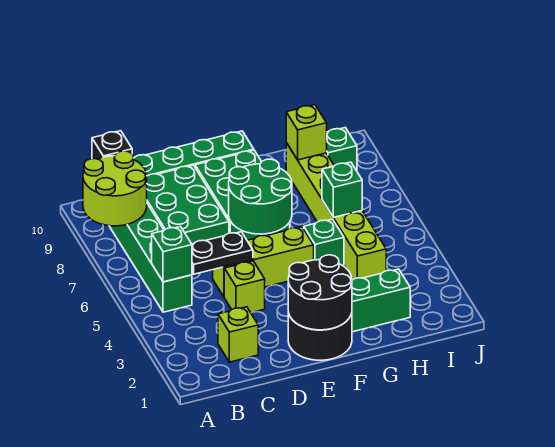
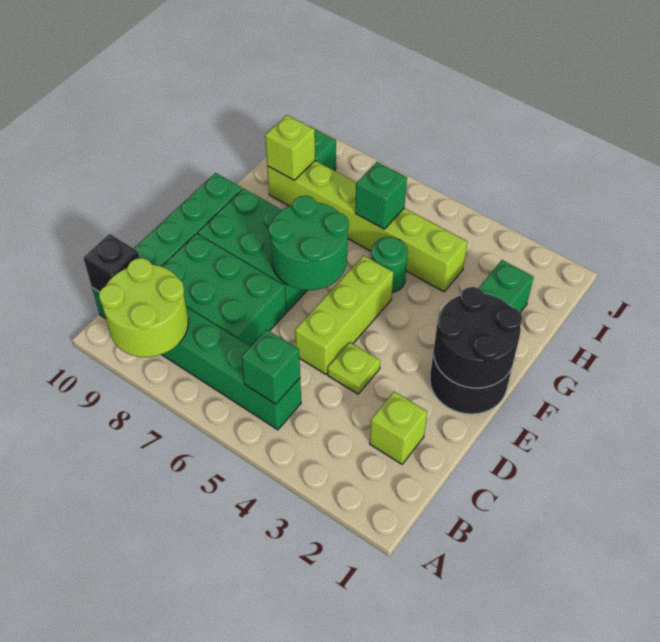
black plate C5:D5 level 2 -> none
lime brick D4 level 1 -> lime plate D4 level 1
green brick G5 level 1 -> green round brick G5 level 1

